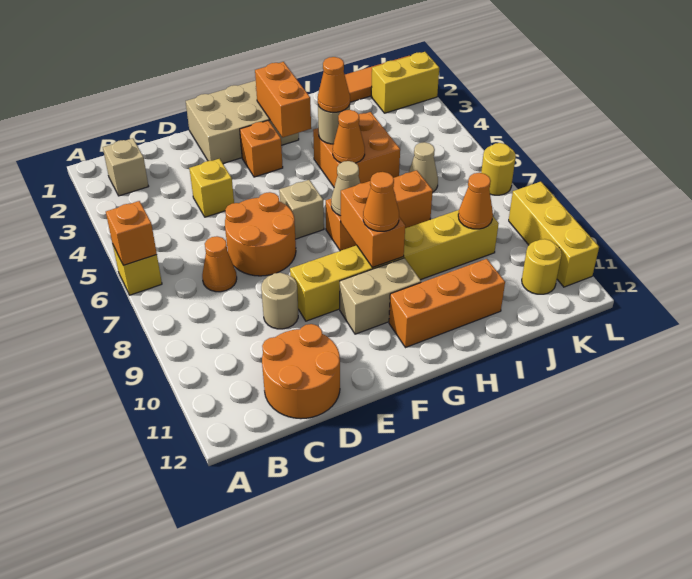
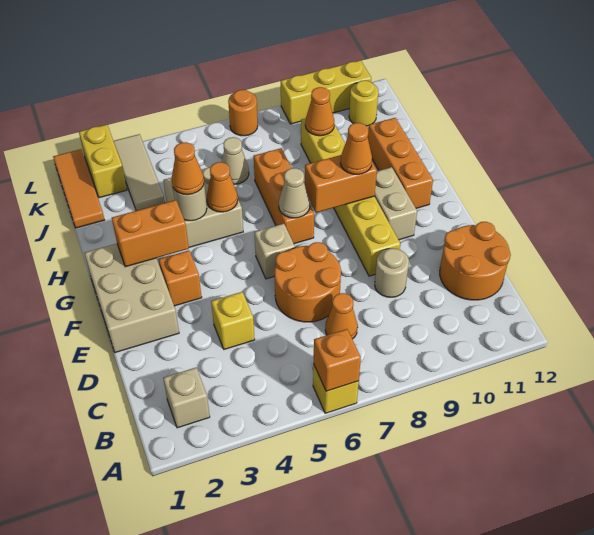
orange brick H4:I5 level 1 -> tan brick H4:I5 level 1
none -> tan tile J3:L3 level 1
yellow round brick L7 level 1 -> orange round brick L7 level 1

